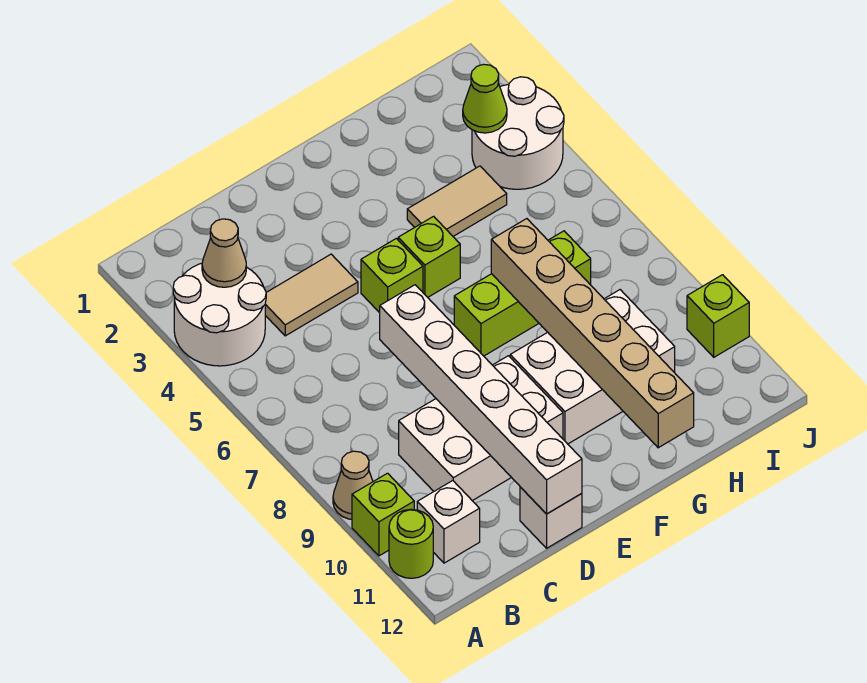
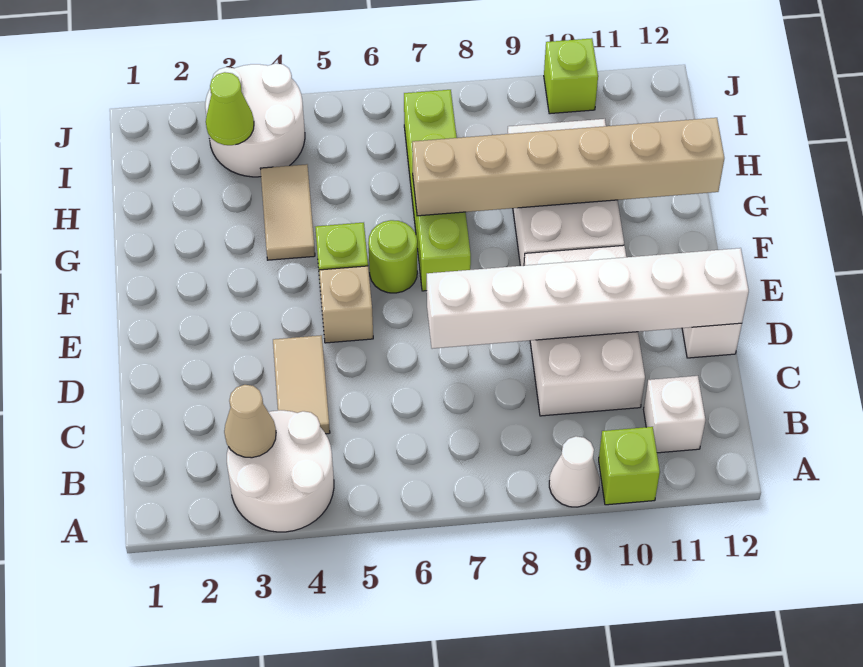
tan cone A9 level 1 -> white cone A9 level 1
lime round brick A11 level 1 -> lime round brick F6 level 1
lime brick E5 level 1 -> tan brick E5 level 1
lime brick F7:H7 level 1 -> lime brick F7:I7 level 1

